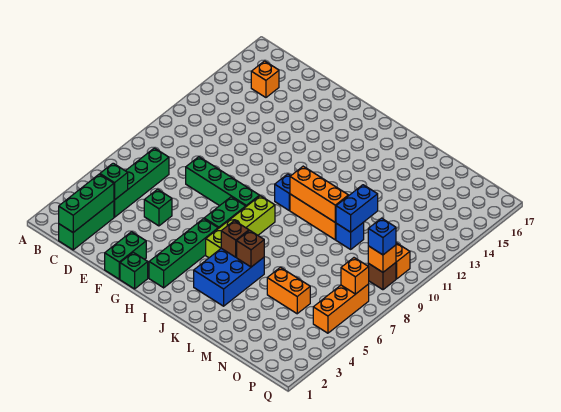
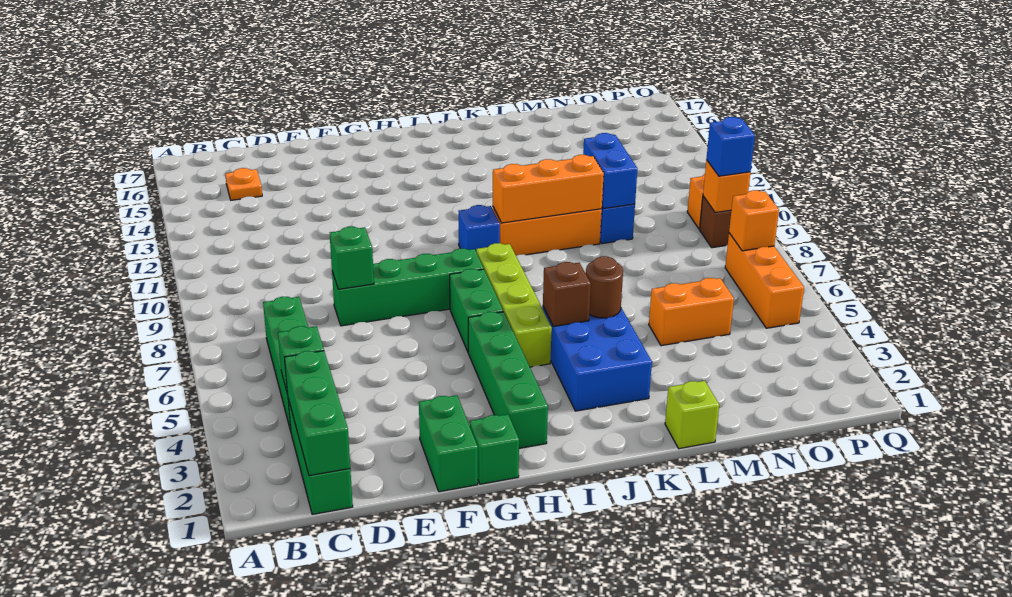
orange brick C15 level 1 -> orange plate C15 level 1
green brick E5 level 1 -> green brick E8 level 2
brown brick K5 level 2 -> brown round brick K5 level 2
none -> lime brick L1 level 1

